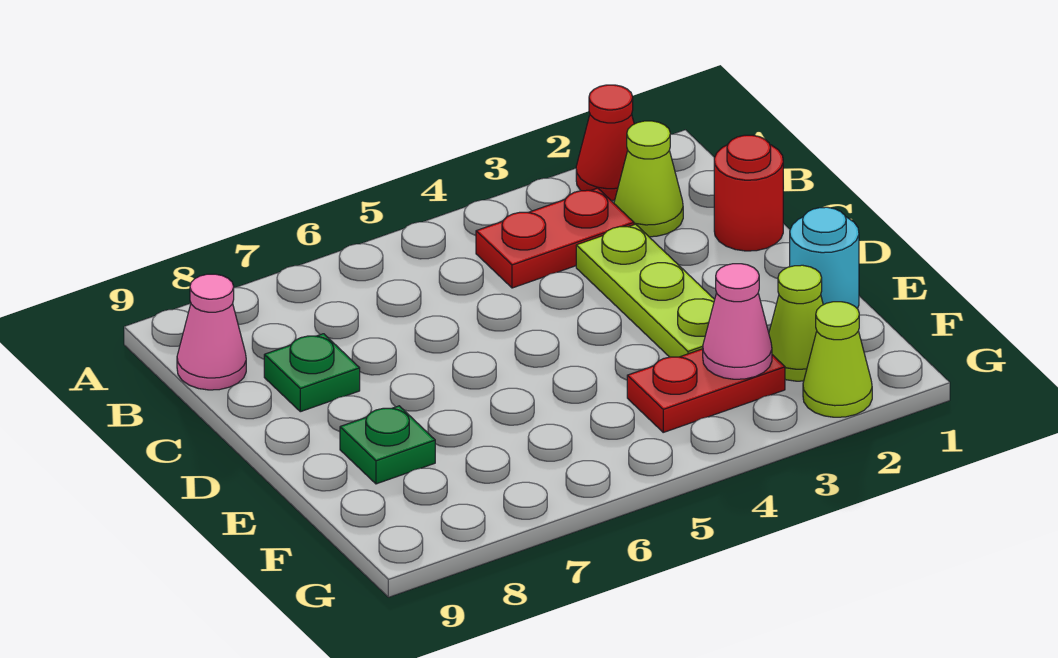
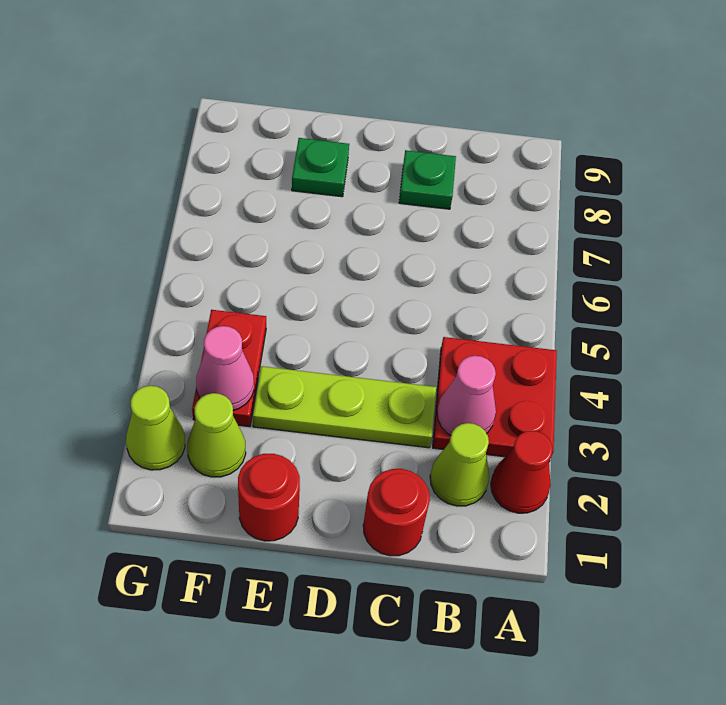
red plate B3:B4 level 1 -> red plate A3:B4 level 1
pink cone B9 level 1 -> pink cone B3 level 2
cyan round brick E1 level 1 -> red round brick E1 level 1

